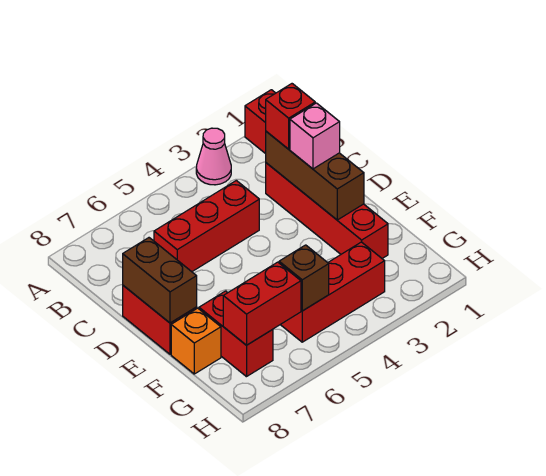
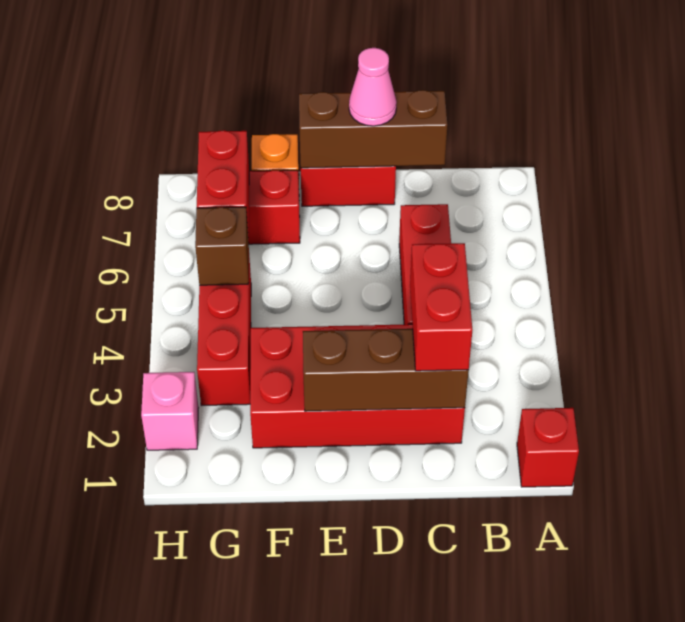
pink cone A3 level 1 -> pink cone D8 level 3
red brick C2:F2 level 1 -> red brick C2:F3 level 1
red brick C2 level 3 -> red brick C2:C3 level 3
pink brick D2 level 3 -> pink brick H2 level 1
brown brick D8:E8 level 2 -> brown brick C8:E8 level 2

